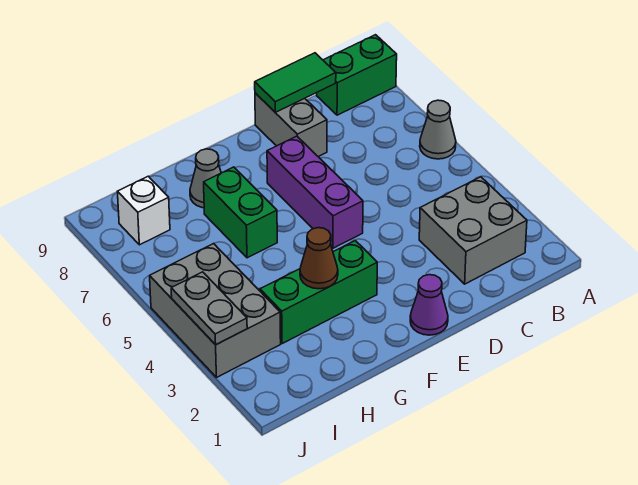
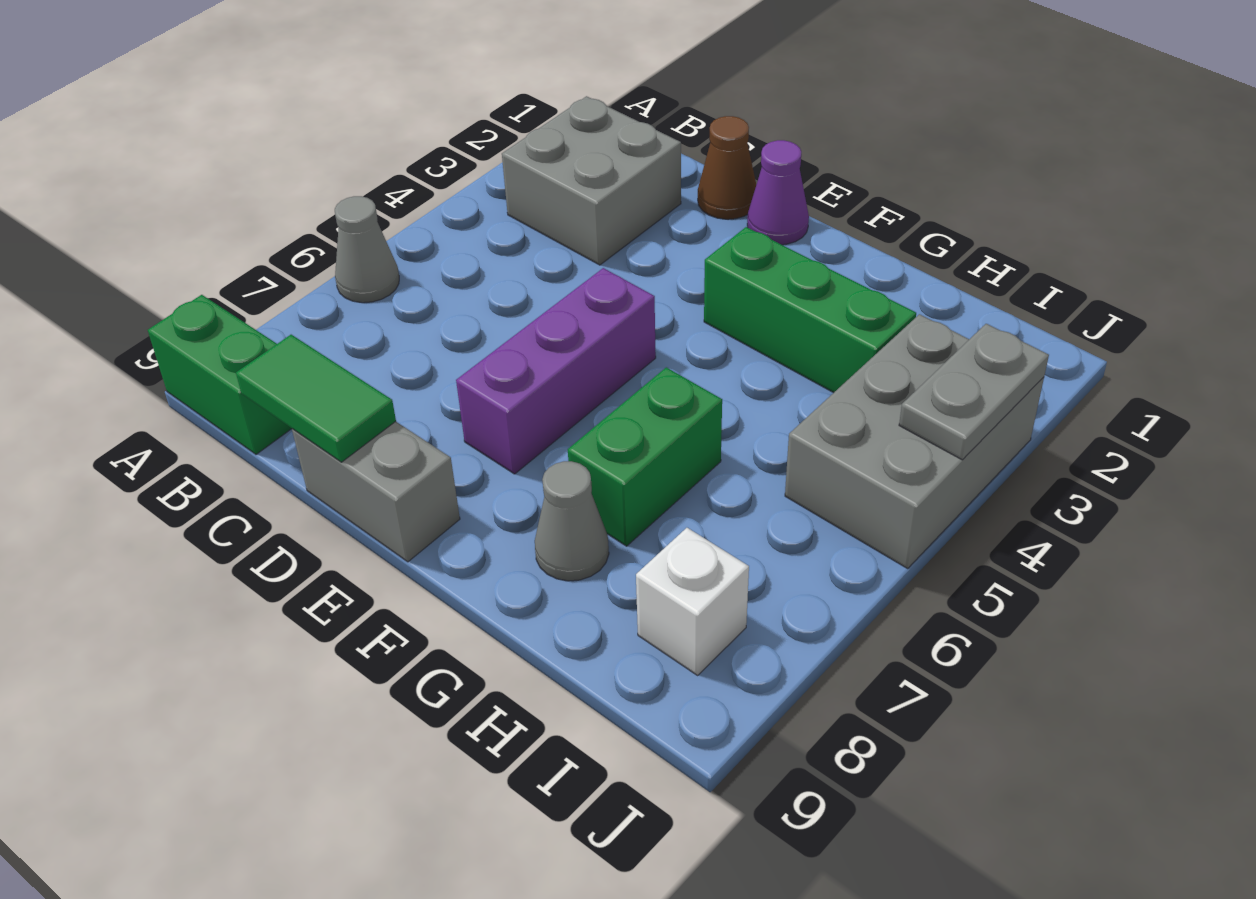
grey brick D8:D9 level 1 -> grey brick D9:E9 level 1
brown cone G3 level 2 -> brown cone D1 level 1

